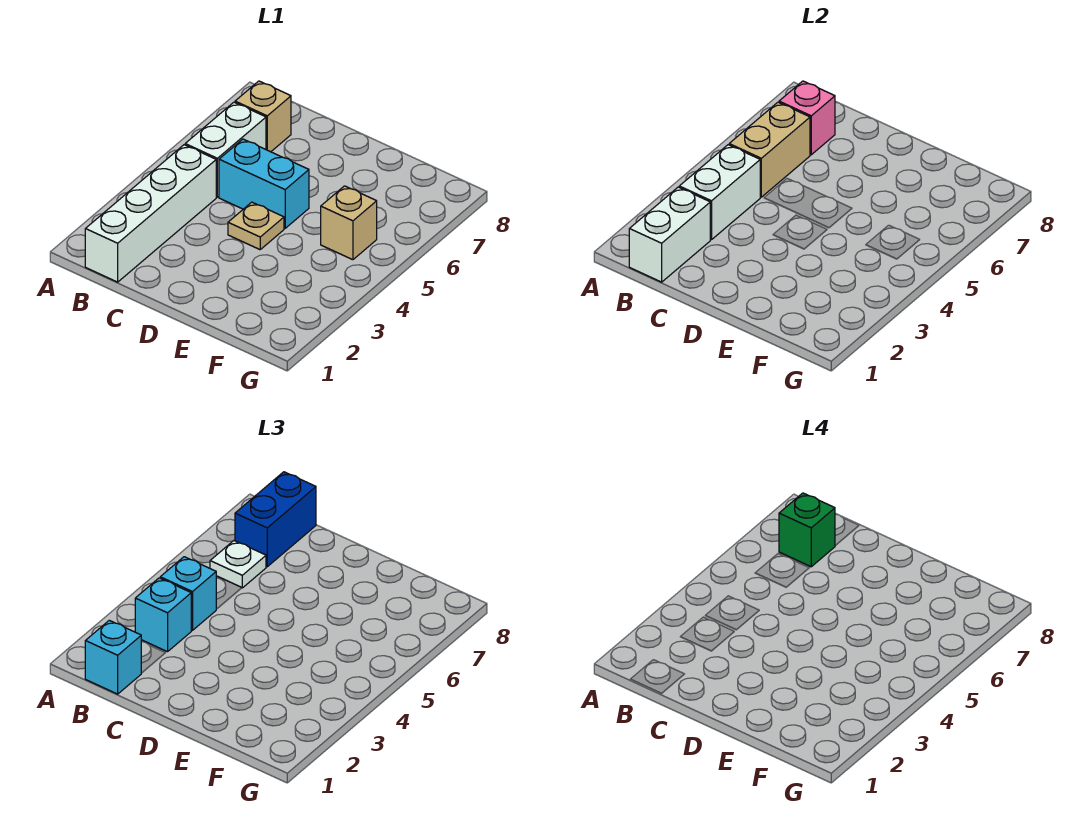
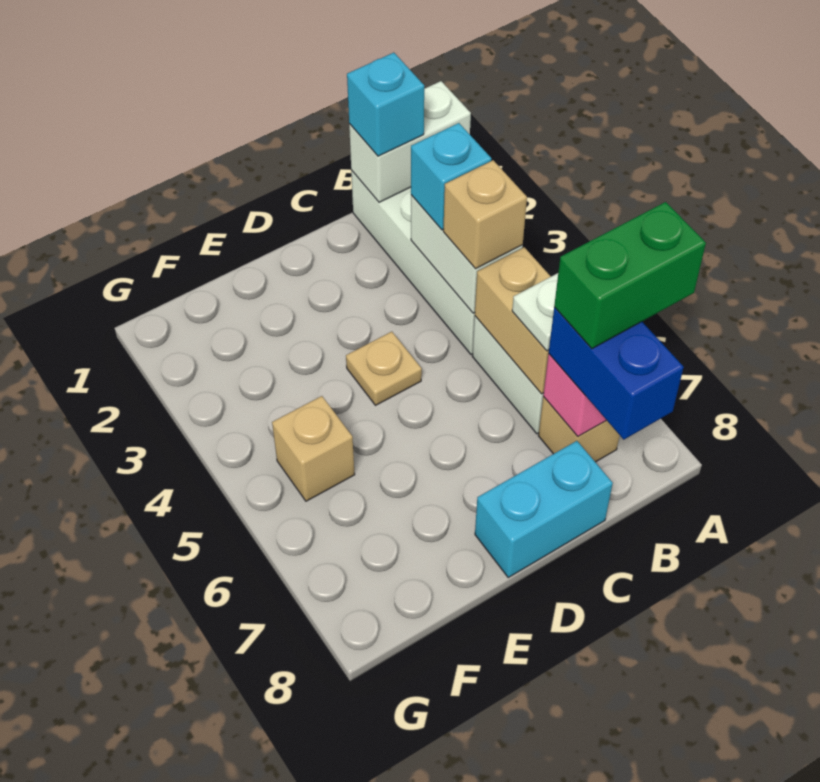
white brick B1:B2 level 2 -> white brick A1:B1 level 2
cyan brick B4 level 3 -> tan brick B4 level 3
green brick B7 level 4 -> green brick A7:B7 level 4
cyan brick C5:D5 level 1 -> cyan brick C8:D8 level 1

